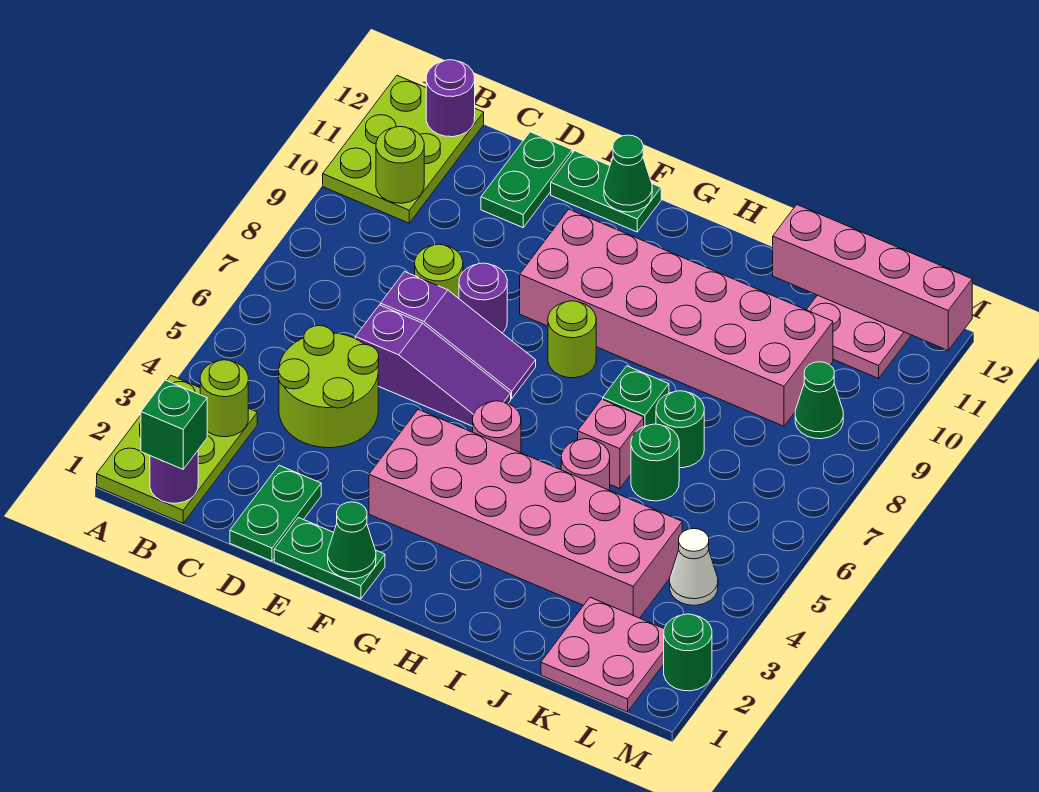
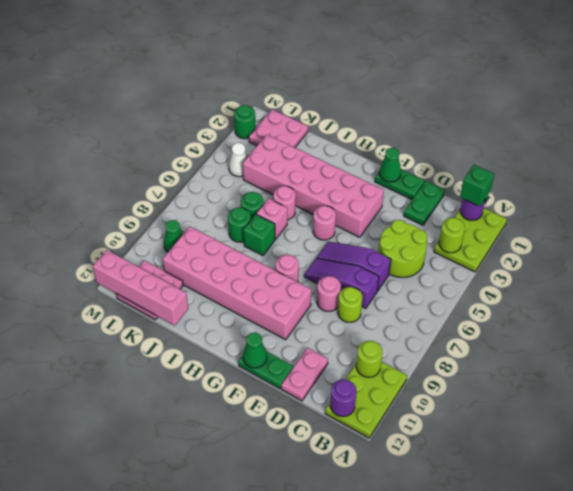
green plate D11:D12 level 1 -> pink plate D11:D12 level 1
purple round brick E8 level 1 -> pink round brick E8 level 1
lime round brick G8 level 1 -> pink round brick G8 level 1

